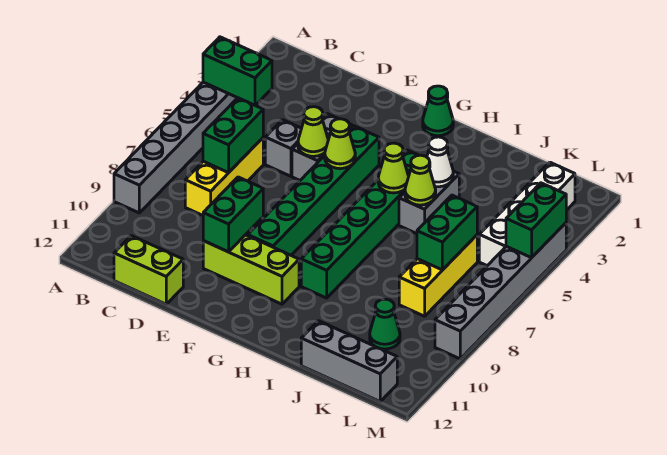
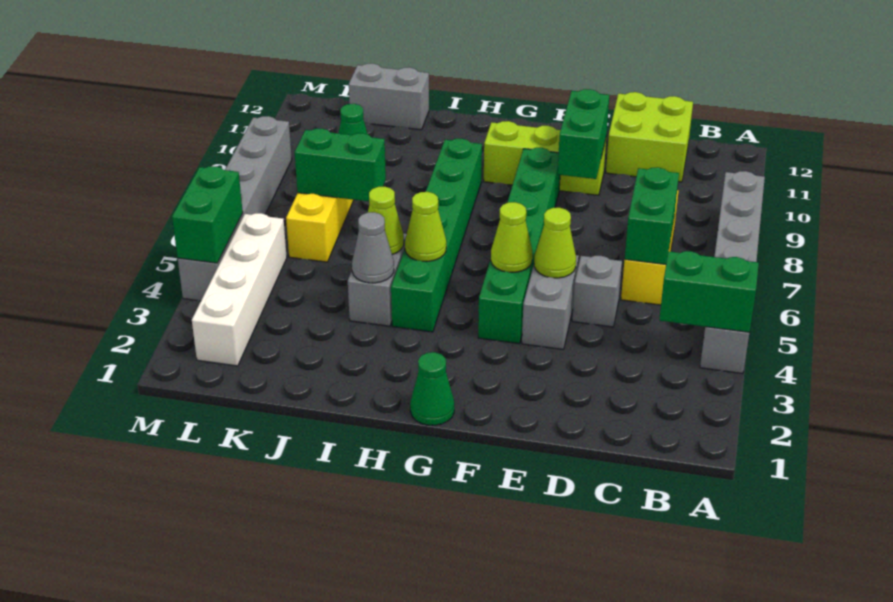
lime brick C12:D12 level 1 -> lime brick C11:D12 level 1
white cone I4 level 2 -> grey cone I4 level 2
grey brick J12:L12 level 1 -> grey brick J12:K12 level 1
green brick K6:K7 level 2 -> green brick J7:K7 level 2

